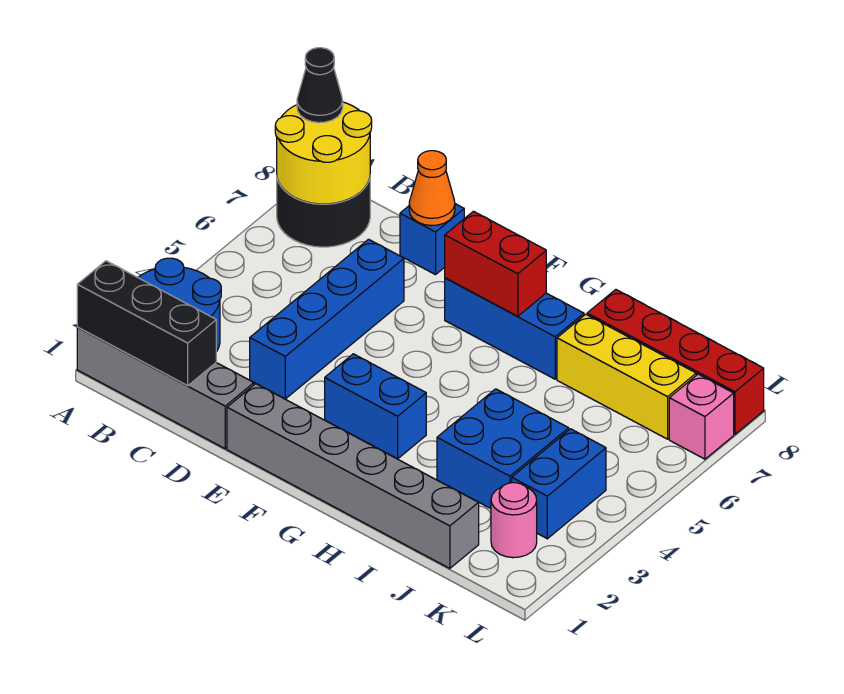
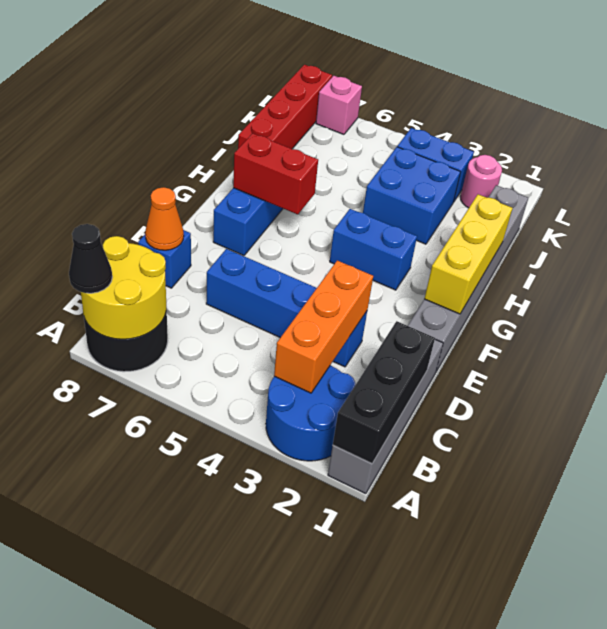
none -> orange brick B3:D3 level 2
blue brick F3:G3 level 1 -> blue brick G3:G4 level 1
red brick F7:G7 level 2 -> red brick G6:G7 level 2
yellow brick I7:K7 level 1 -> yellow brick F1:H1 level 2

